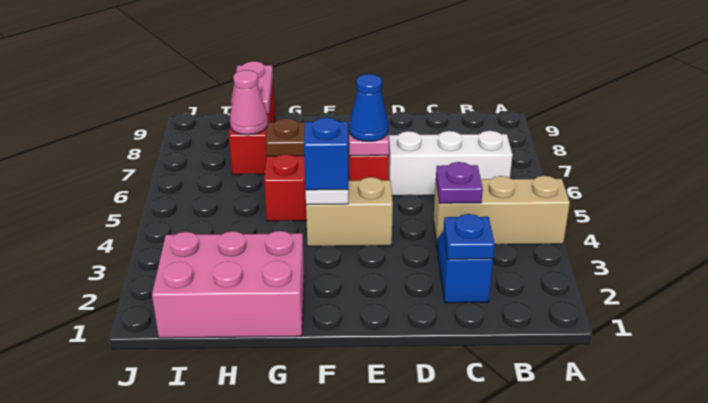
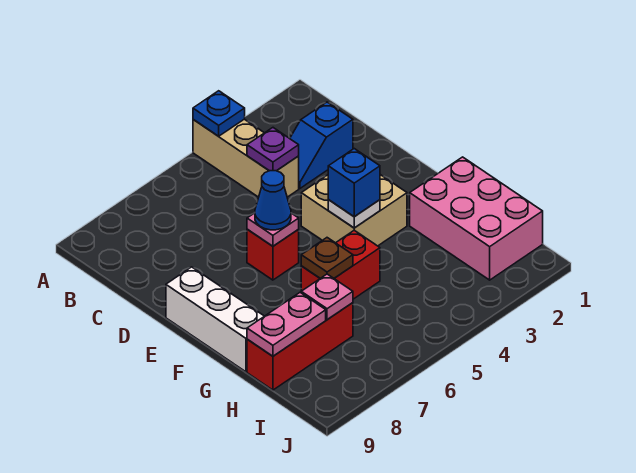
white brick B6:D6 level 1 -> white brick E9:G9 level 1
blue plate C2 level 2 -> blue plate A4 level 2
tan brick E4:F4 level 1 -> tan brick E3:F4 level 1
pink cone H7 level 2 -> pink plate H7 level 2

